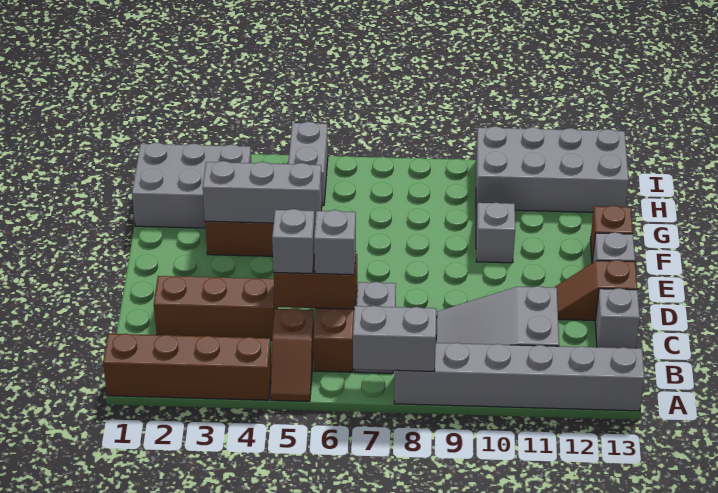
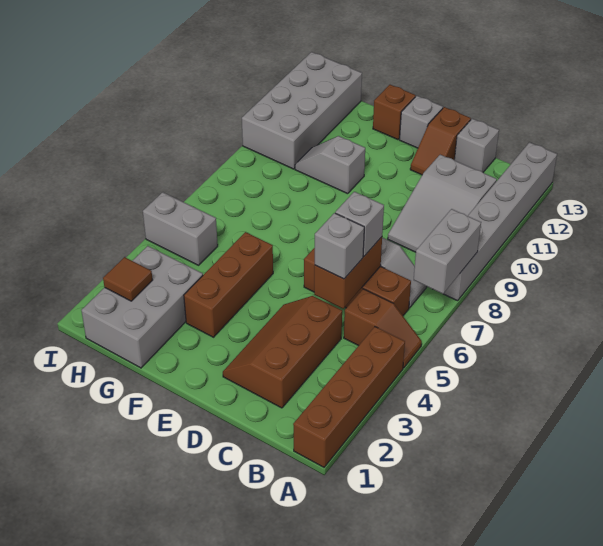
grey brick F3:F5 level 2 -> none
none -> brown tile H2 level 2

